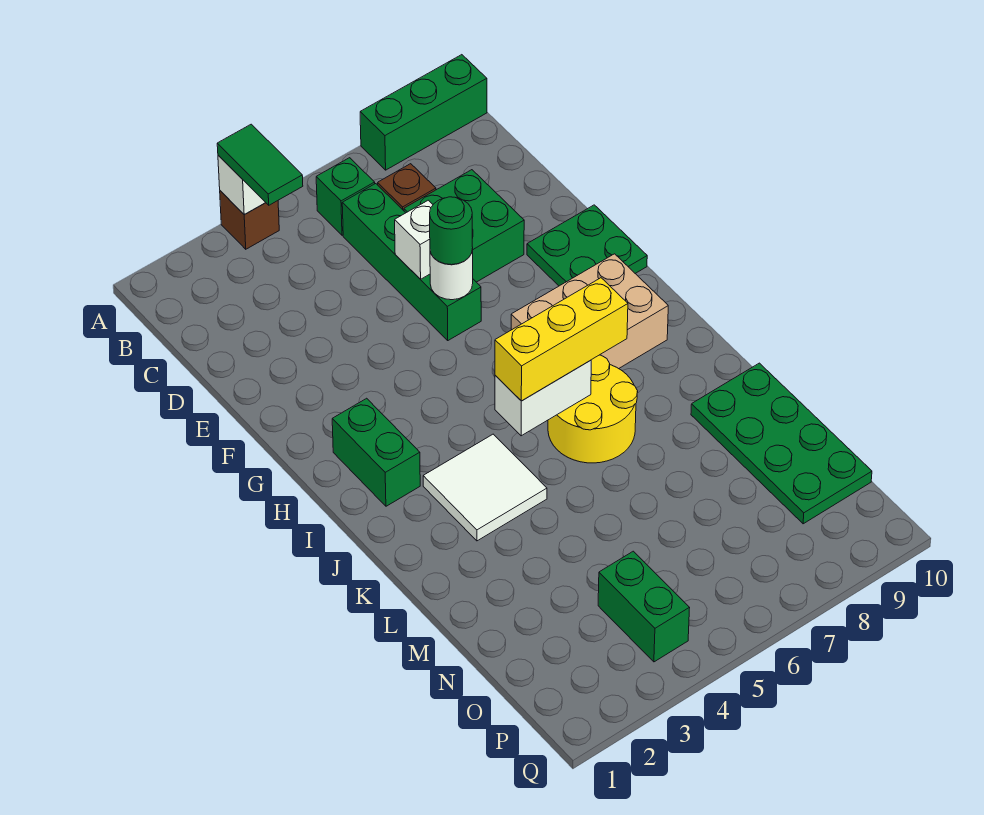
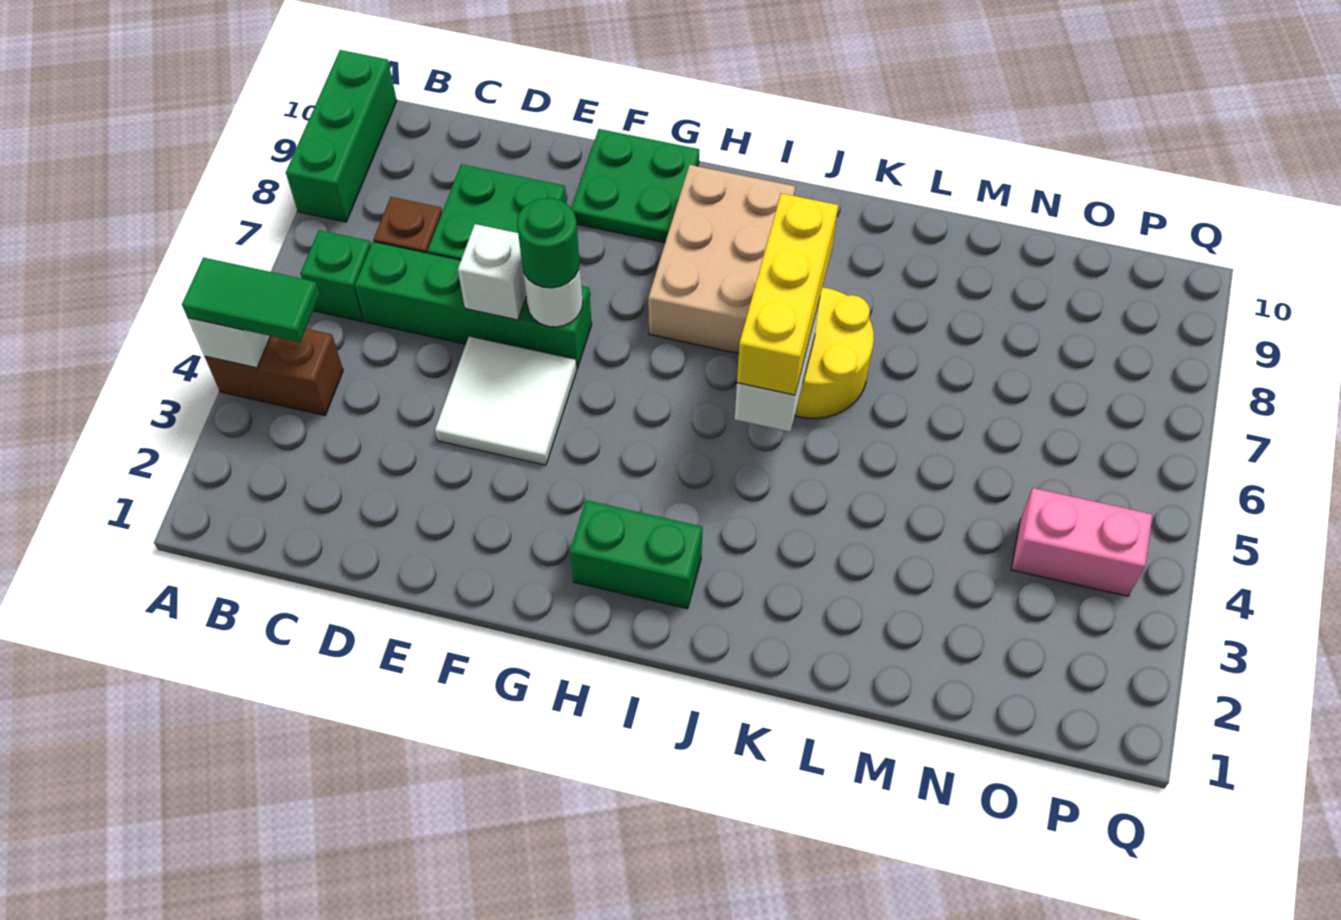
brown brick A4 level 1 -> brown brick A4:B4 level 1
white tile J3:K4 level 1 -> white tile E4:F5 level 1
green plate L9:O10 level 1 -> none
green brick O4:P4 level 1 -> pink brick O4:P4 level 1

